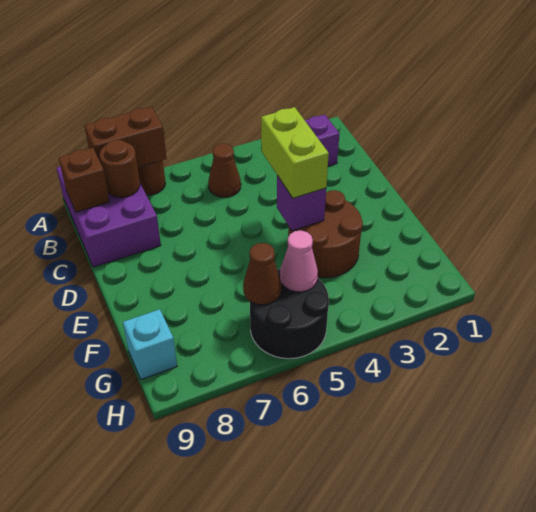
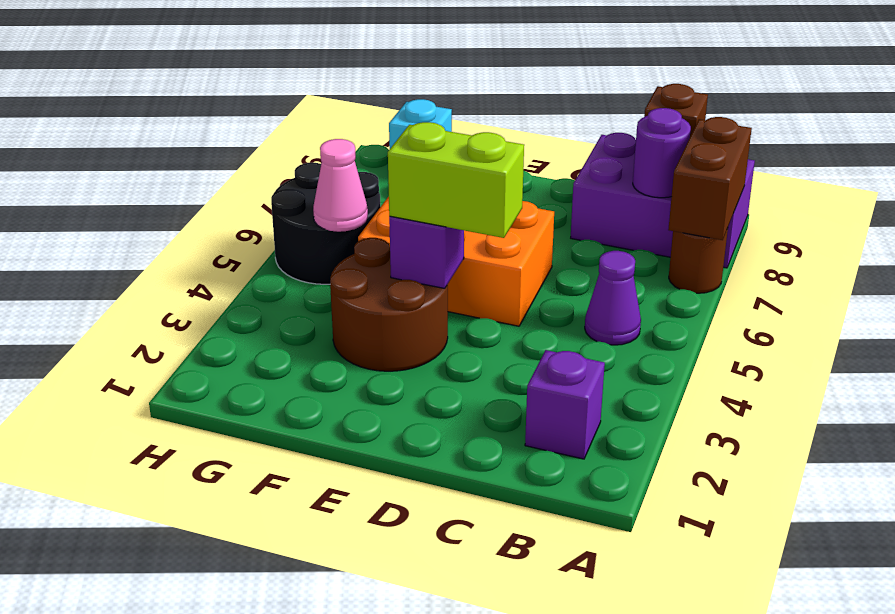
brown cone B5 level 1 -> purple cone B5 level 1
brown round brick B8 level 2 -> purple round brick B8 level 2
none -> orange brick D5:F6 level 1
brown cone G6 level 2 -> none

